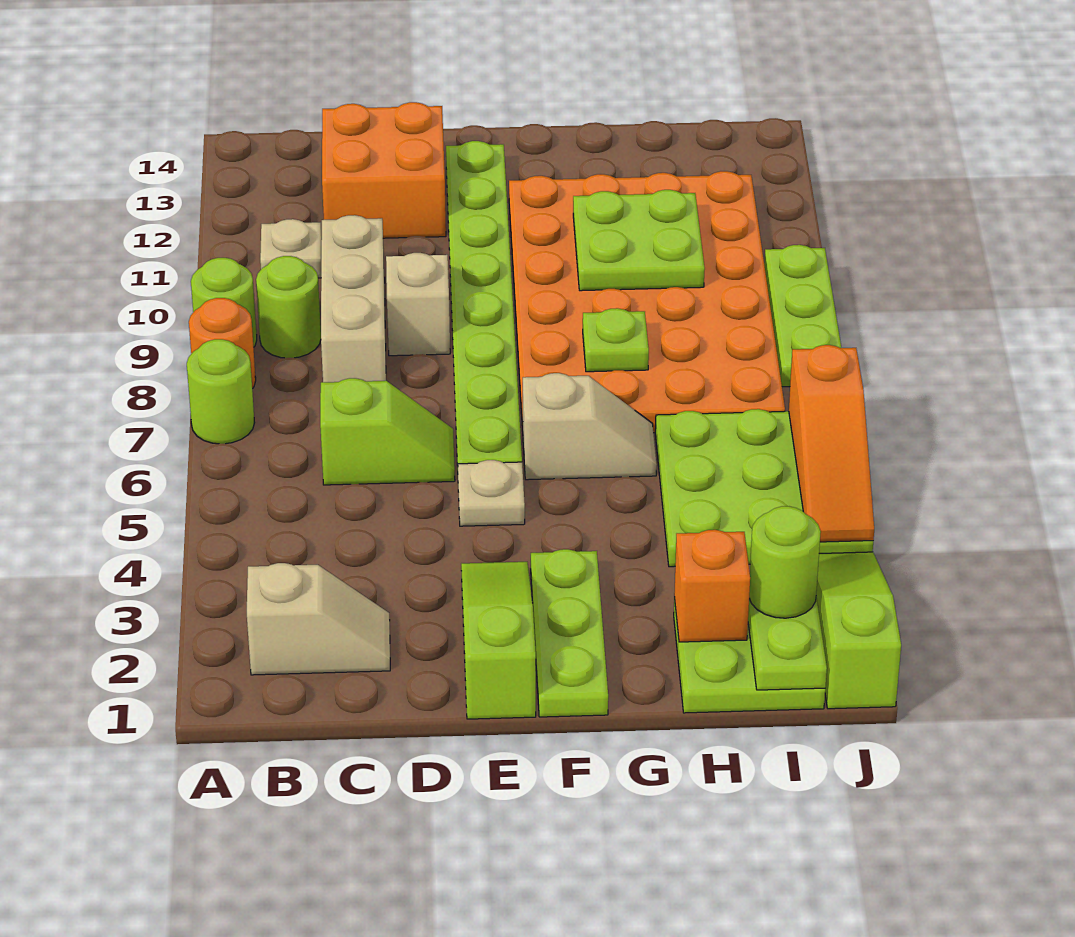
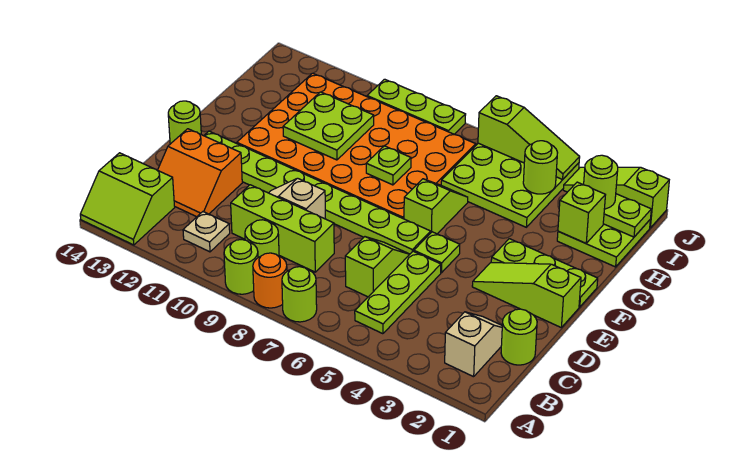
none -> lime slope A13:B14 level 1 top B
none -> lime plate B5:D5 level 1
none -> lime round brick C1 level 1
tan brick C8:C10 level 1 -> lime brick C8:C10 level 1
orange brick C12:D13 level 1 -> orange slope C12:D13 level 1 top D
tan plate E5 level 1 -> lime plate E5 level 1
none -> lime round brick E14 level 1
tan slope F6:G6 level 1 top F -> lime slope F6:G6 level 1 top F
orange brick H2 level 2 -> lime brick H2 level 2
none -> lime round brick I4 level 2
orange slope J4:J6 level 2 top 6 -> lime slope J4:J6 level 2 top 6

